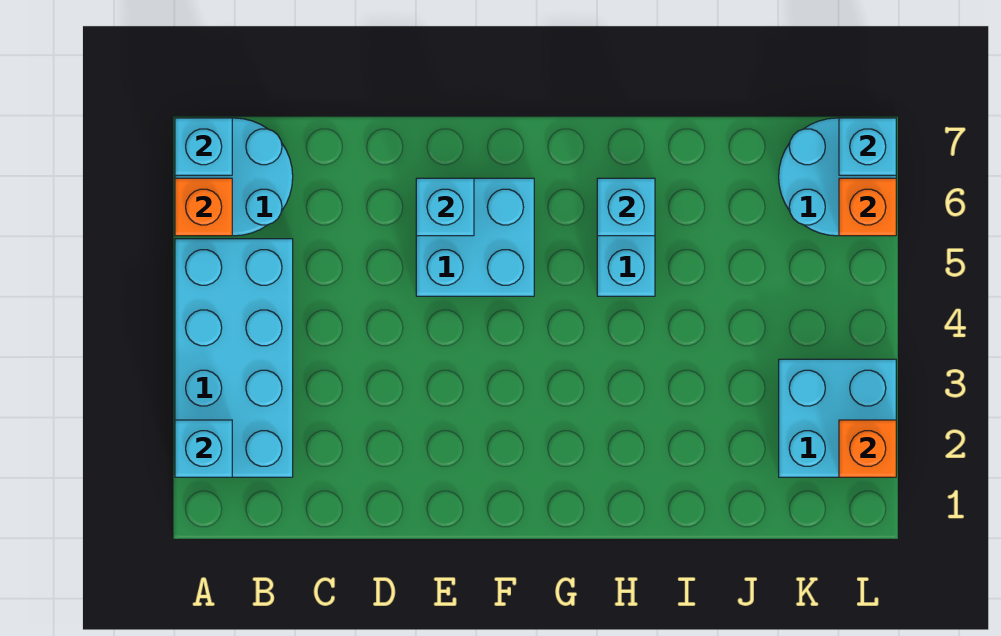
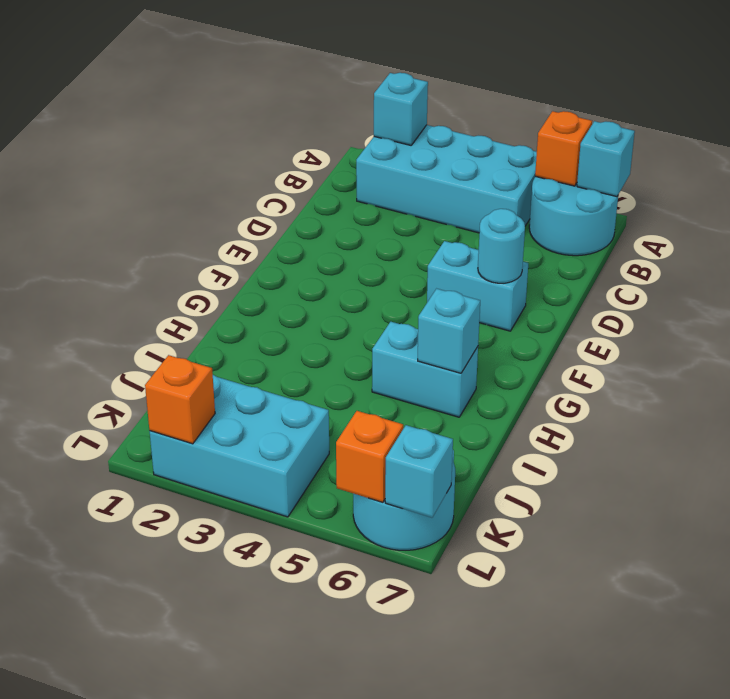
cyan brick E5:F6 level 1 -> cyan brick E5:E6 level 1
cyan brick E6 level 2 -> cyan round brick E6 level 2
cyan brick K2:L3 level 1 -> cyan brick K2:L4 level 1

